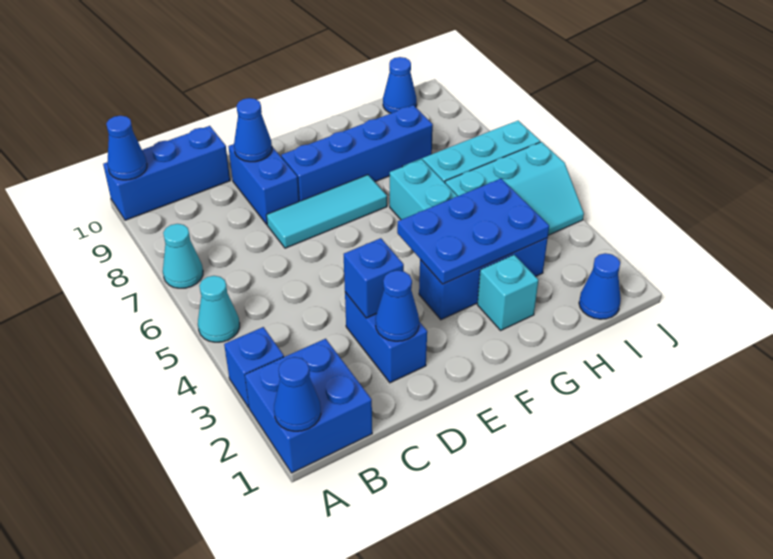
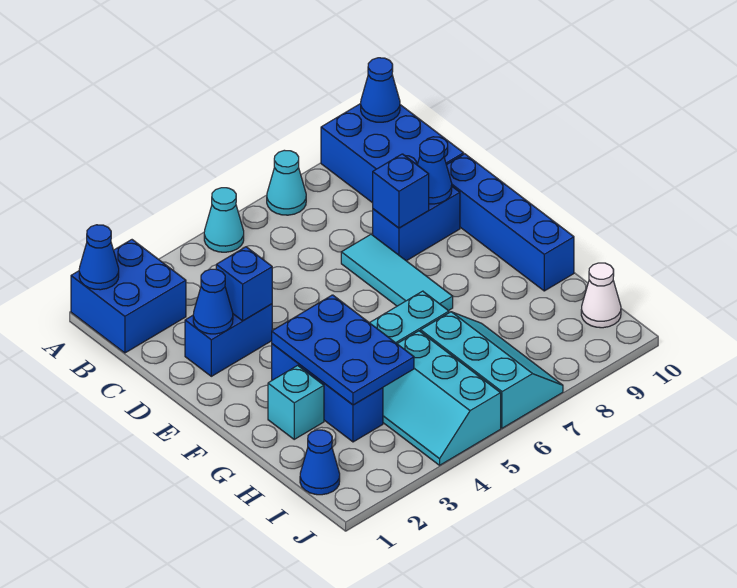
blue brick A3 level 1 -> blue brick D8 level 2
blue brick A10:C10 level 1 -> blue brick A9:C10 level 1
blue brick E8:H8 level 1 -> blue brick D10:G10 level 1
blue cone I10 level 1 -> white cone I10 level 1

